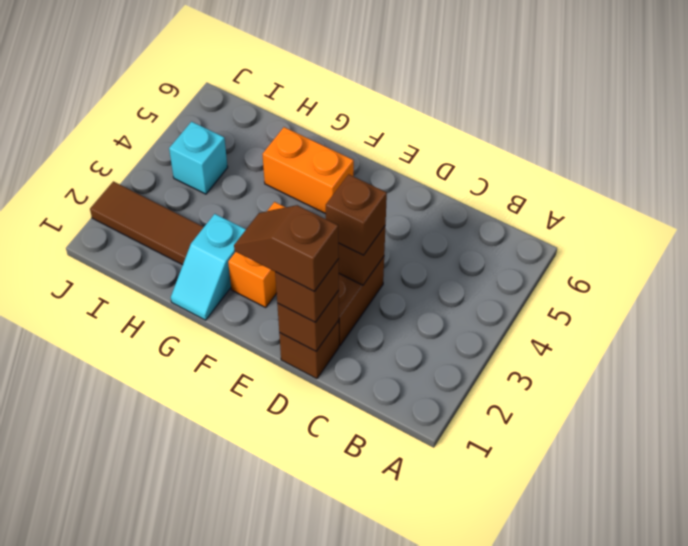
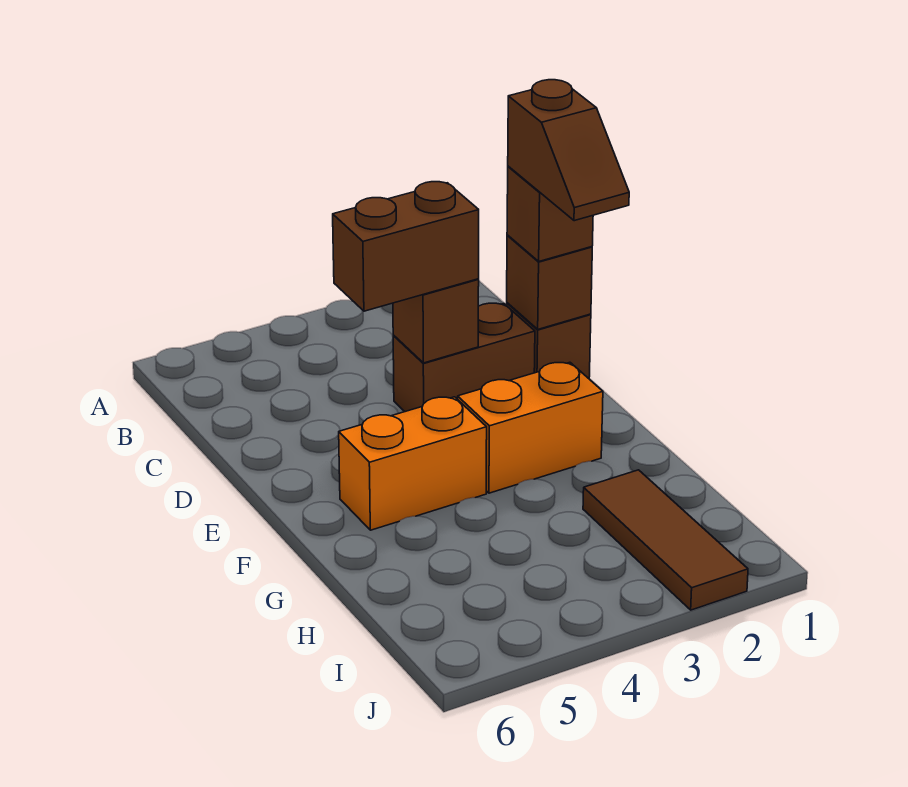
brown brick D3 level 3 -> brown brick D3:D4 level 3
orange brick F5:G5 level 1 -> orange brick F4:F5 level 1
cyan slope G1:G2 level 1 top 2 -> none
cyan brick I4 level 1 -> none

